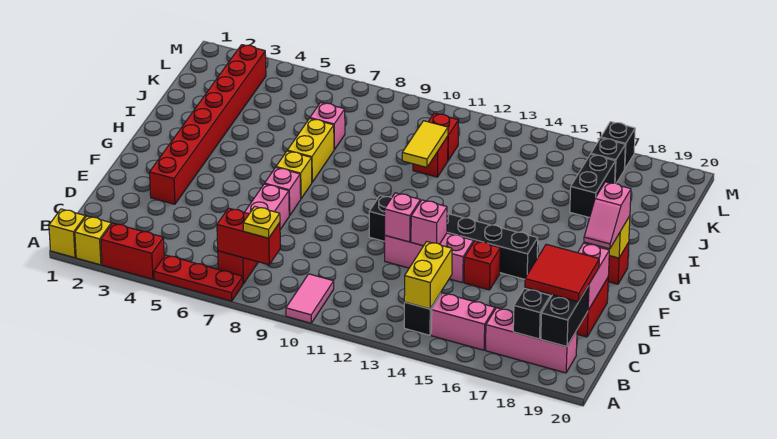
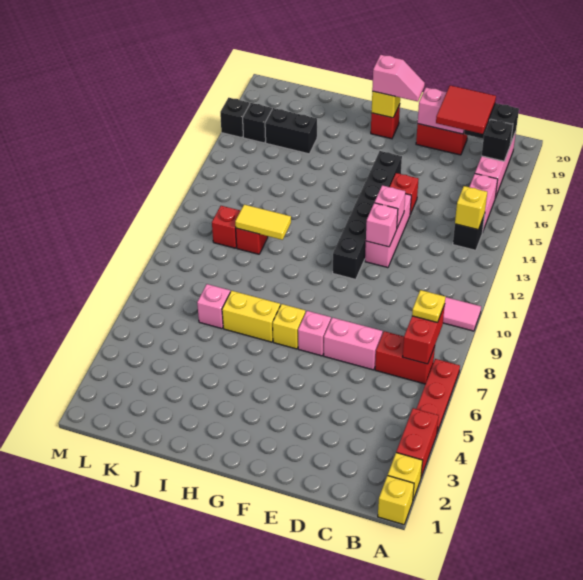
yellow brick B14:C14 level 2 -> yellow brick B14 level 2
red brick E3:L3 level 1 -> none

